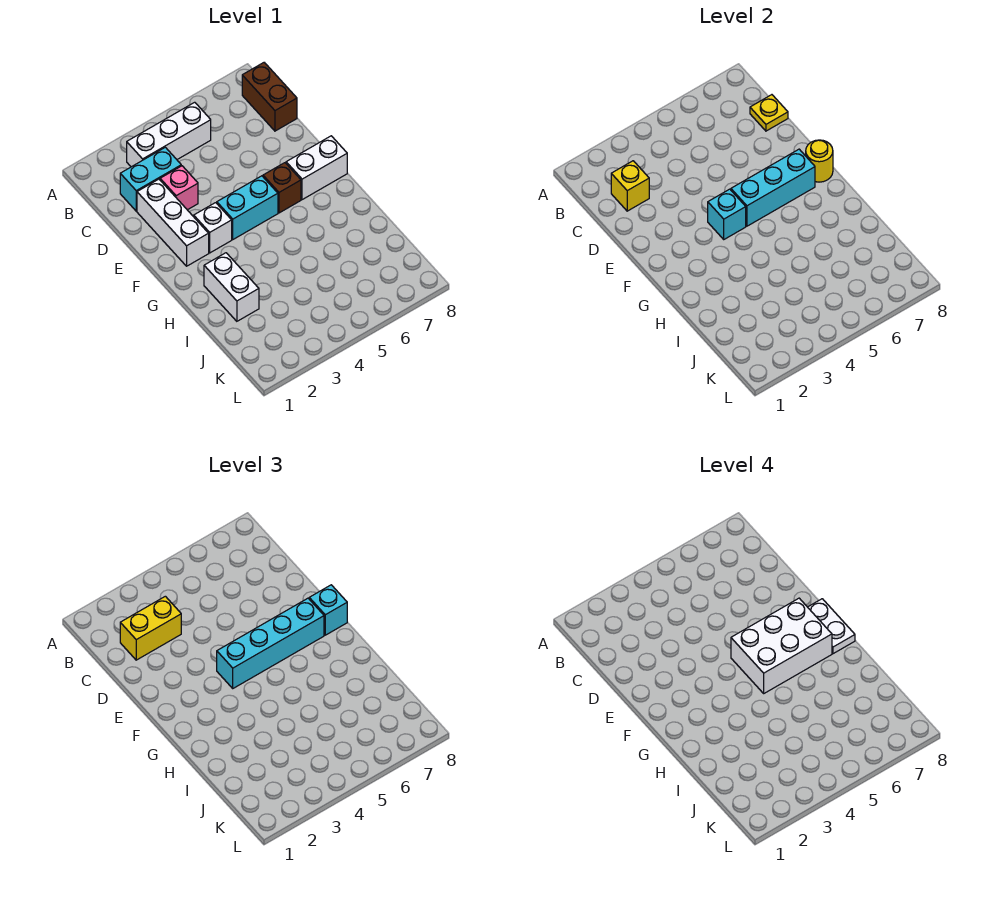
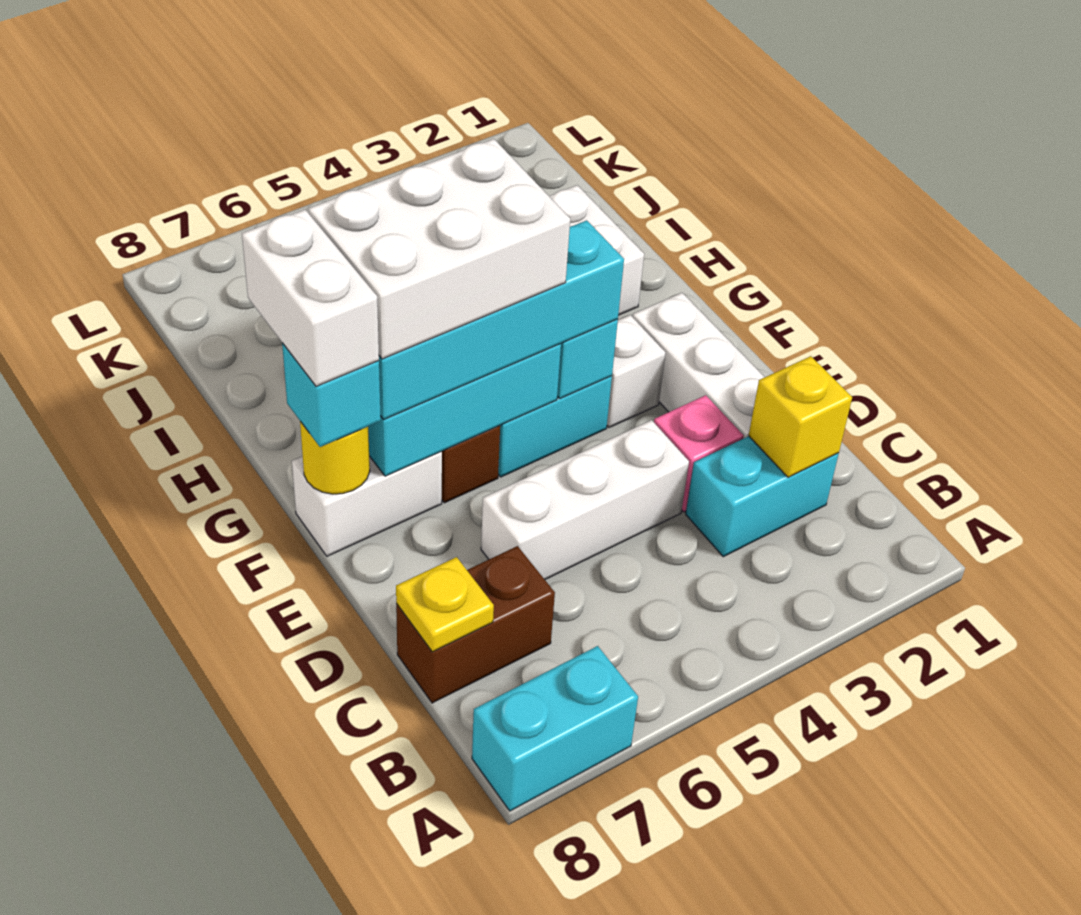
none -> cyan brick A7:A8 level 1
white brick B3:B5 level 1 -> white brick D4:D6 level 1
brown brick B8:C8 level 1 -> brown brick C7:C8 level 1
yellow brick C2:C3 level 3 -> none
white plate F8:G8 level 4 -> white brick F8:G8 level 4

